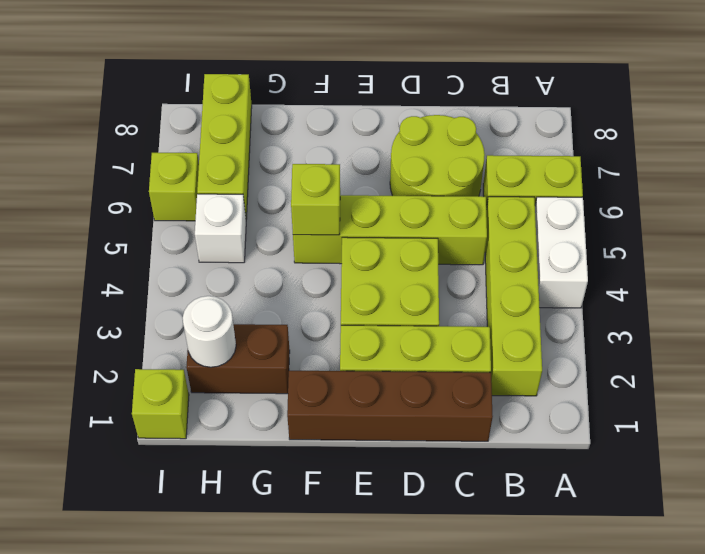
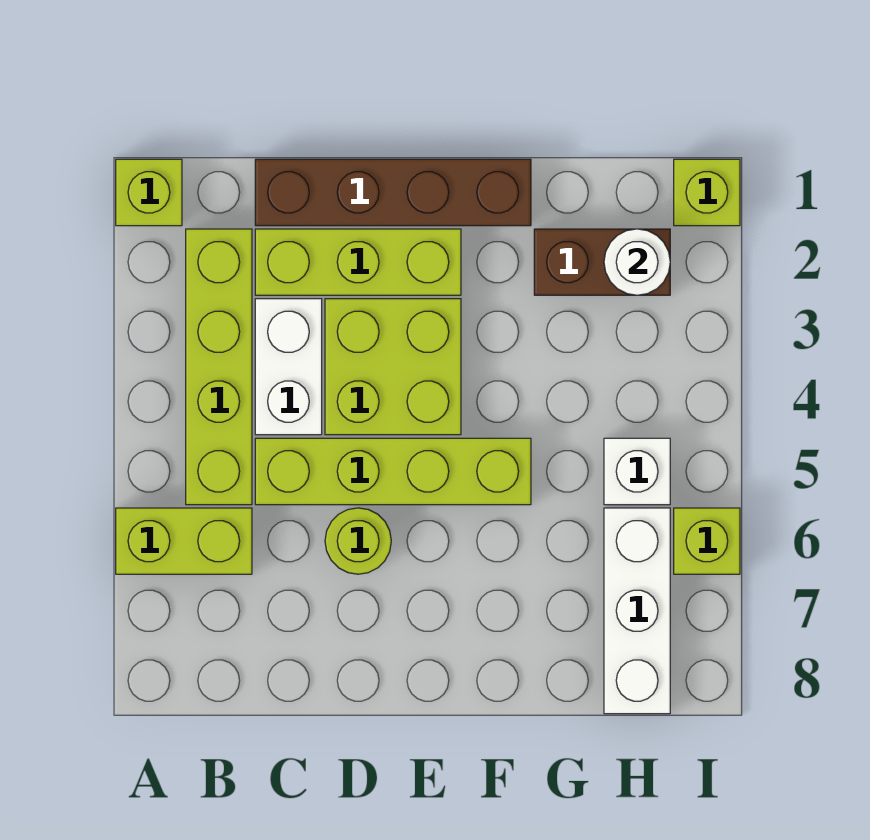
white brick A4:A5 level 1 -> white brick C3:C4 level 1
lime round brick C6:D7 level 1 -> lime round brick D6 level 1
lime brick F5 level 2 -> lime brick A1 level 1
lime brick H6:H8 level 1 -> white brick H6:H8 level 1

